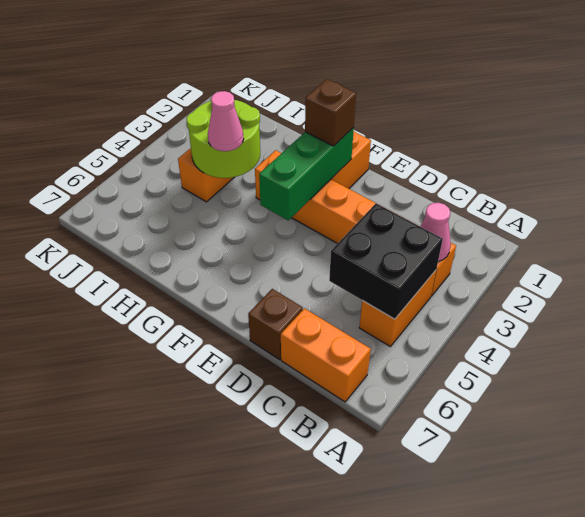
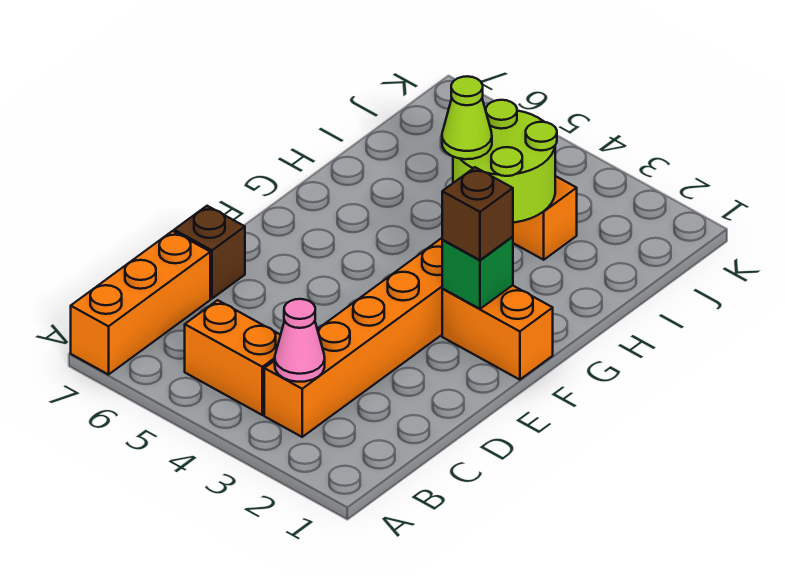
black brick B4:C5 level 2 -> none
orange brick B7:C7 level 1 -> orange brick A7:C7 level 1
green brick F2:F4 level 2 -> green brick F2 level 2
pink cone H4 level 3 -> lime cone H4 level 3

